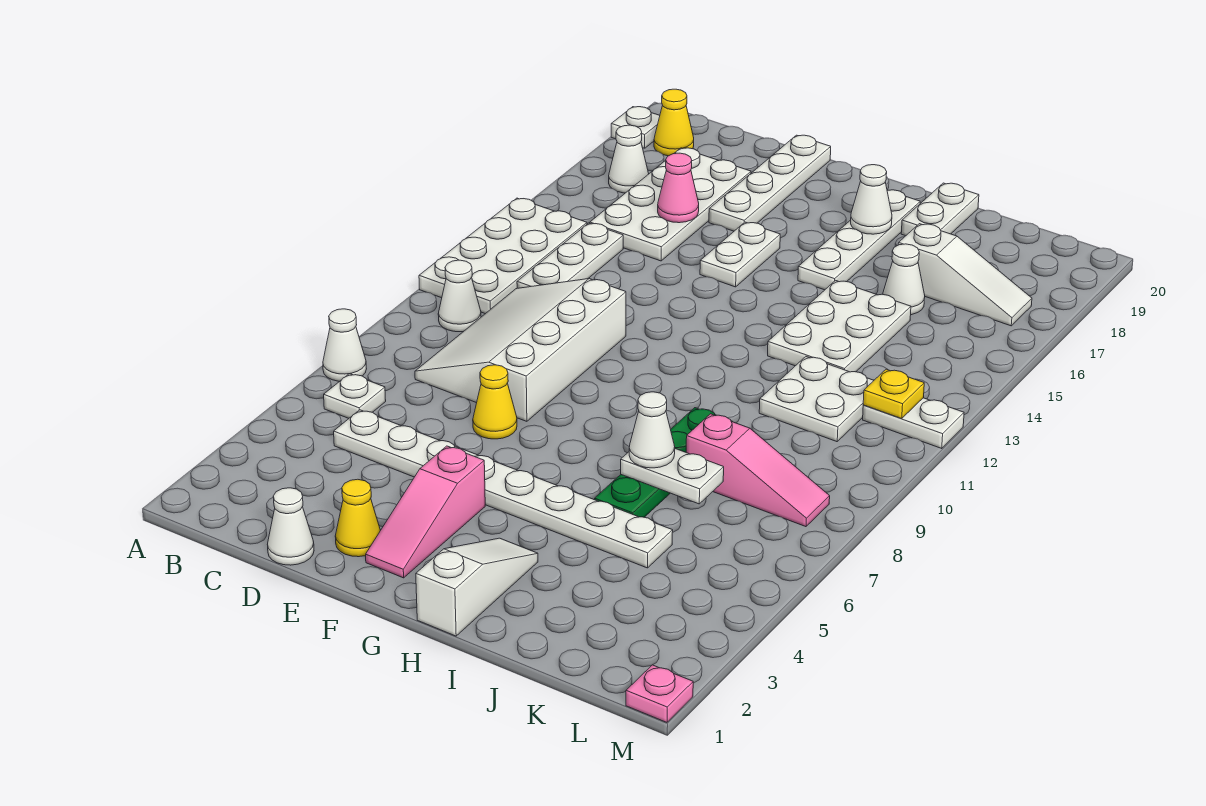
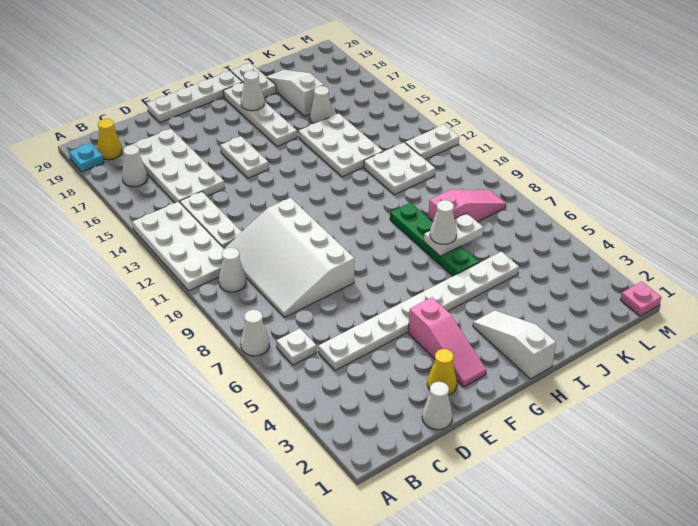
white plate A19 level 1 -> cyan plate A19 level 1
pink cone D16 level 2 -> none
yellow cone E7 level 1 -> none
white plate E17:E20 level 1 -> white plate E20:H20 level 1
white slope J17:L17 level 1 top J -> white slope J17:J19 level 1 top 17
yellow plate L12 level 2 -> none

